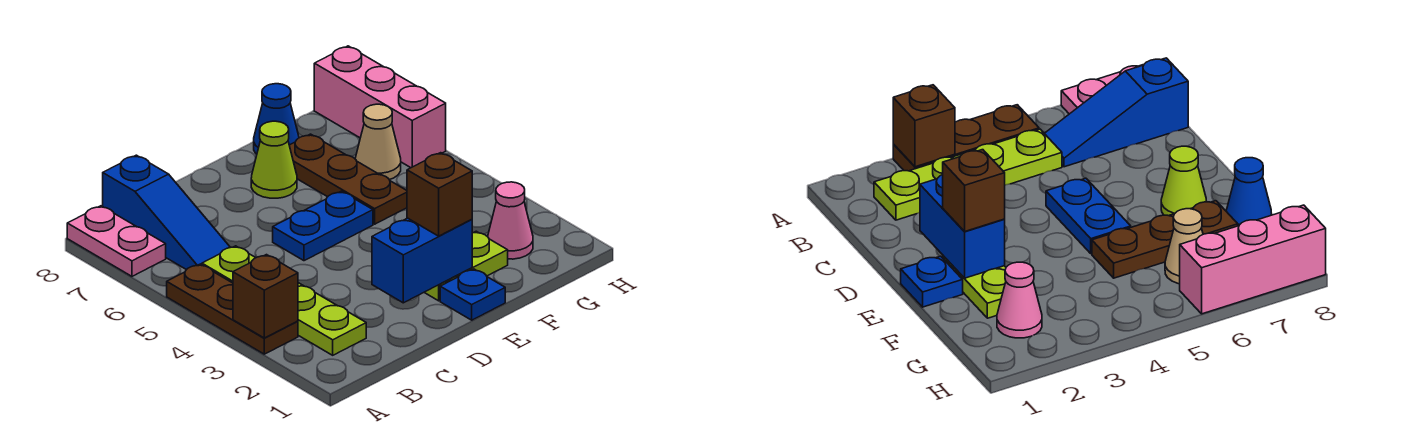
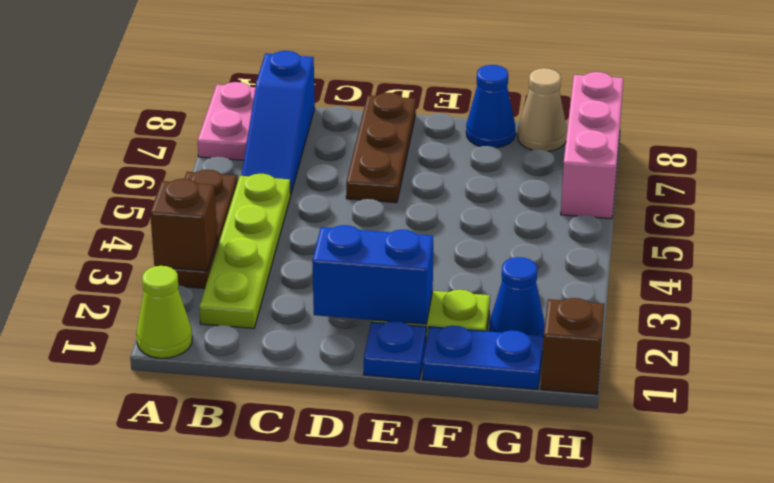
blue plate D5:E5 level 1 -> blue plate F1:G1 level 1
brown brick E2 level 3 -> brown brick H1 level 1
lime cone E7 level 1 -> lime cone A1 level 1
brown plate F5:F7 level 1 -> brown plate D6:D8 level 1
pink cone G2 level 1 -> blue cone G2 level 1
tan cone G6 level 1 -> tan cone G8 level 1

